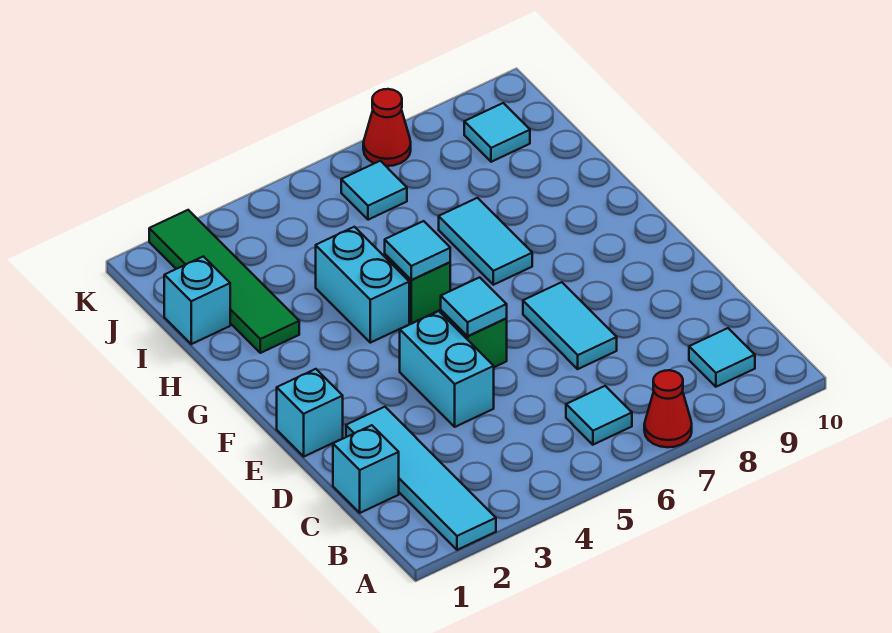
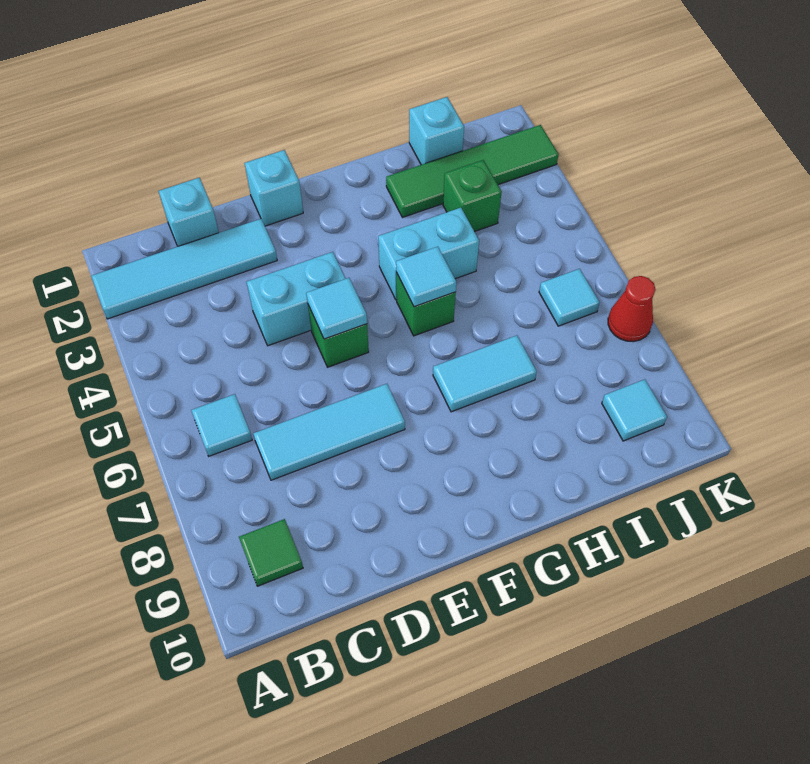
red cone A7 level 1 -> none
cyan tile B9 level 1 -> green tile B9 level 1
cyan tile D7:E7 level 1 -> cyan tile C7:E7 level 1
none -> green brick I3 level 1

